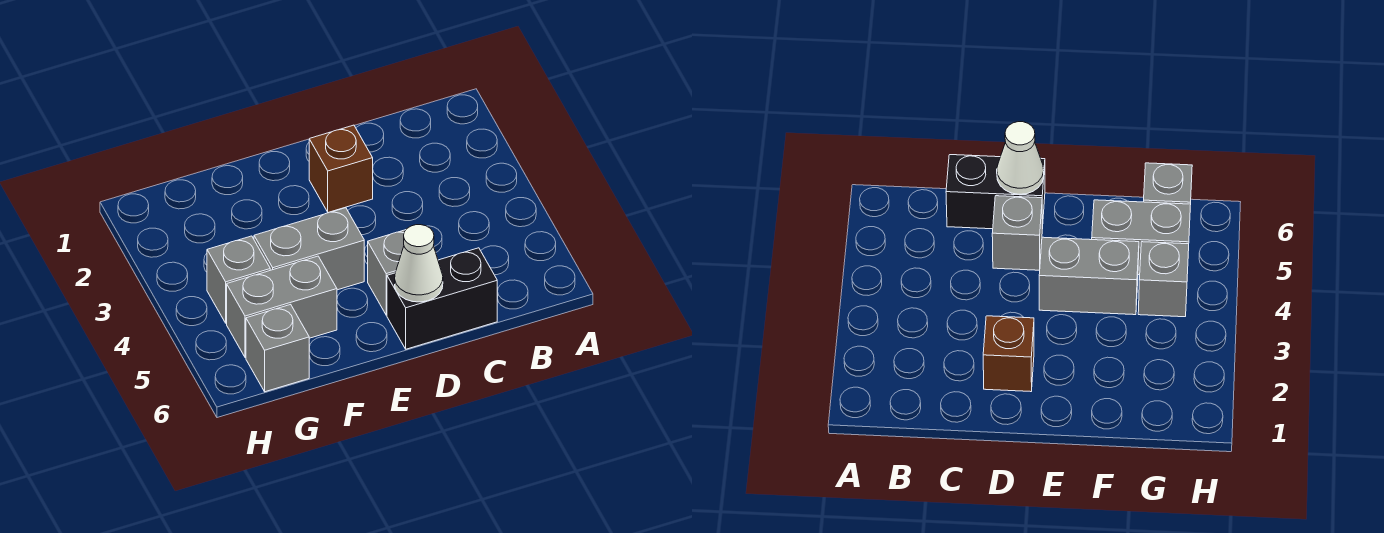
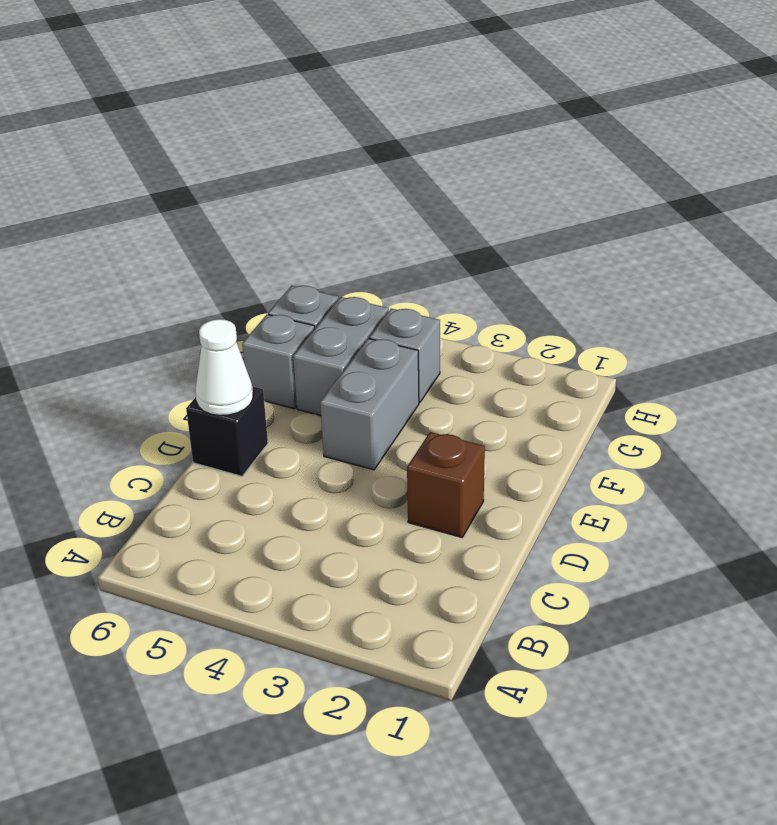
black brick C6:D6 level 1 -> black brick D6 level 1
grey brick D5 level 1 -> grey brick F6 level 1

